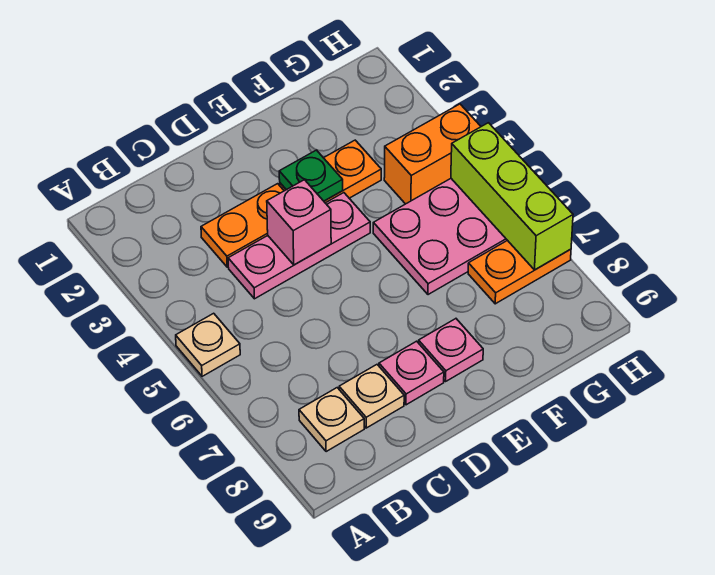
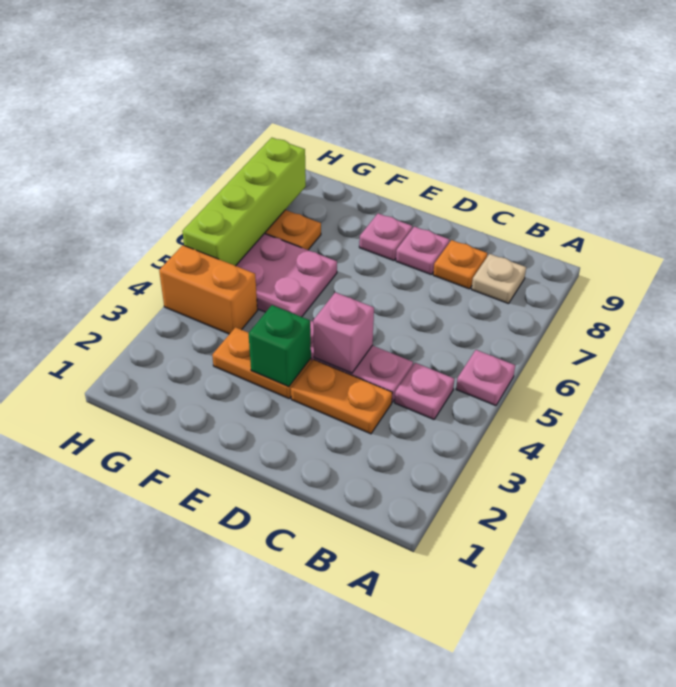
tan plate A5 level 1 -> pink plate A5 level 1
none -> pink plate B4 level 1
tan plate C8 level 1 -> orange plate C8 level 1
green plate E3 level 2 -> green brick E3 level 2
lime brick H5:H7 level 2 -> lime brick H5:H8 level 2

